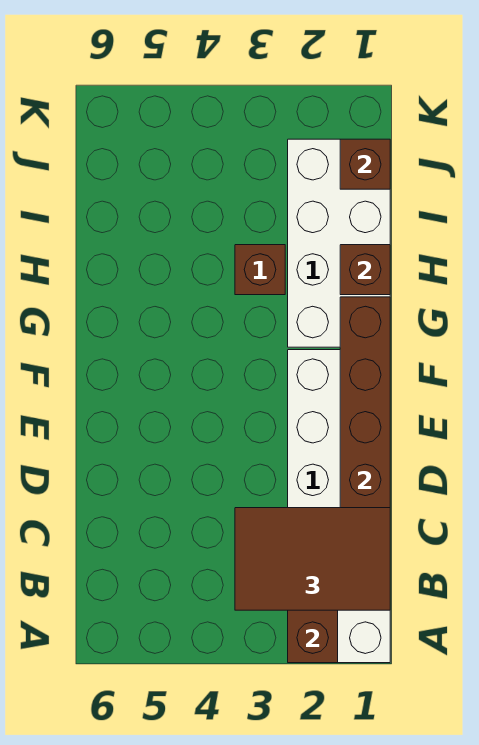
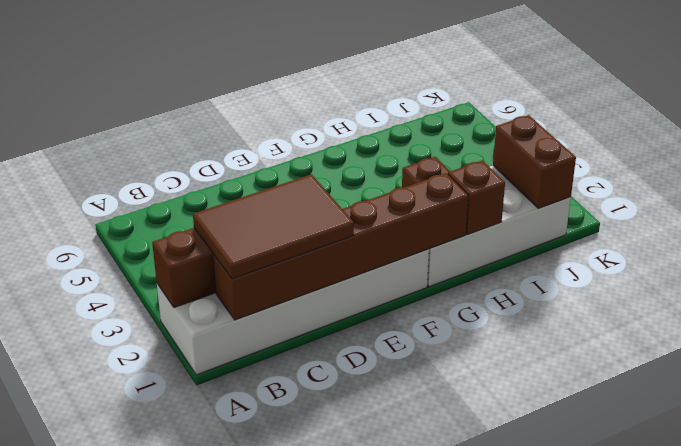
brown tile B1:C3 level 3 -> brown tile B1:D2 level 3
brown brick J1 level 2 -> brown brick J1:J2 level 2

